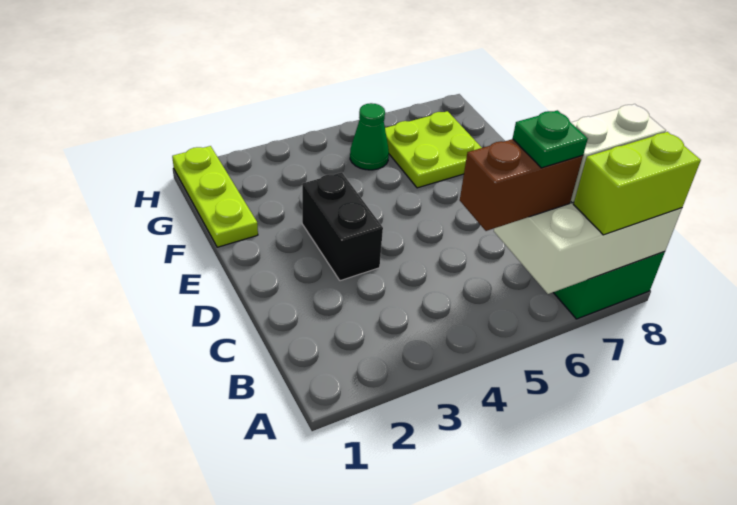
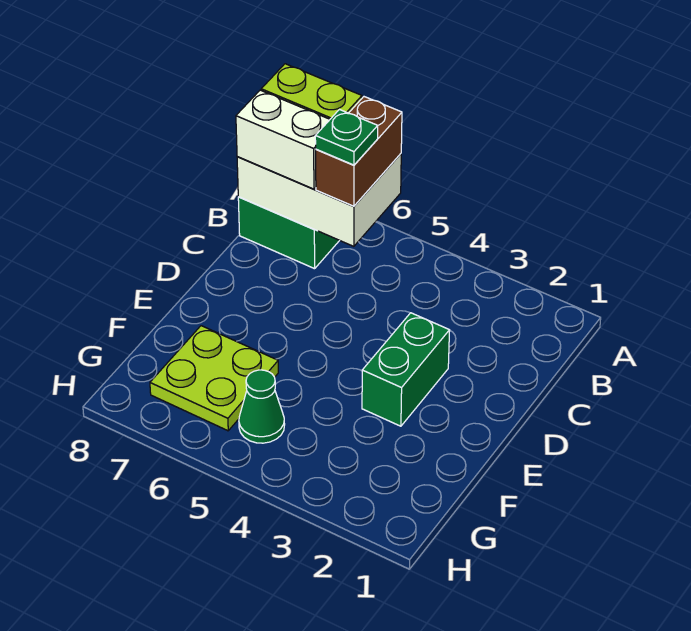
brown brick B5:B6 level 3 -> brown brick A6:B6 level 3
black brick D3:E3 level 1 -> green brick D3:E3 level 1
lime plate F1:H1 level 1 -> none

